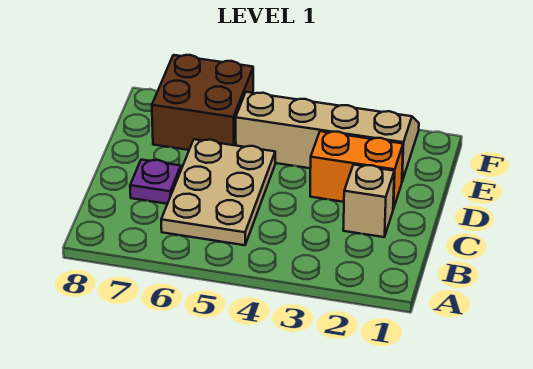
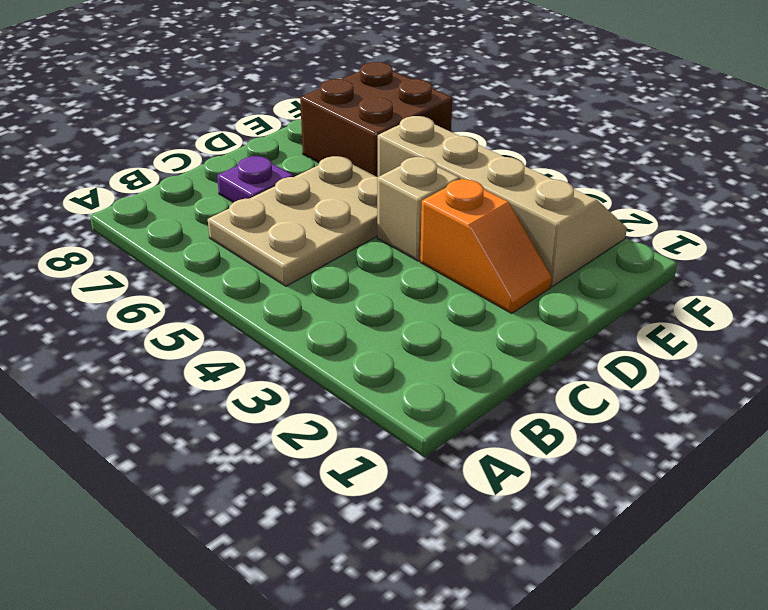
tan brick C2 level 1 -> tan brick D4 level 1
orange brick D2:D3 level 1 -> orange slope D2:D3 level 1 top 3

